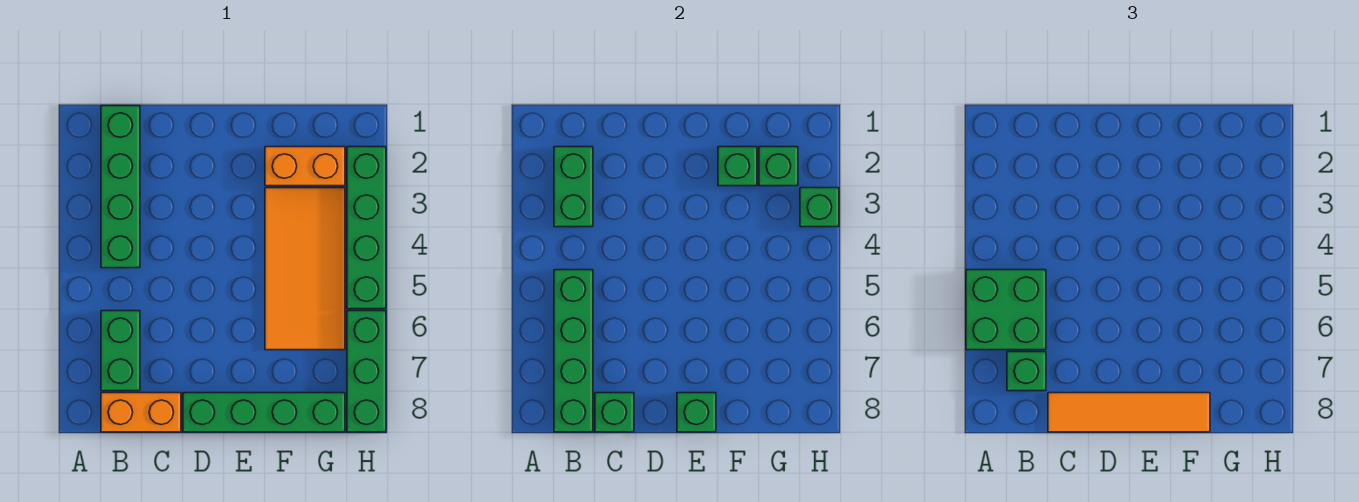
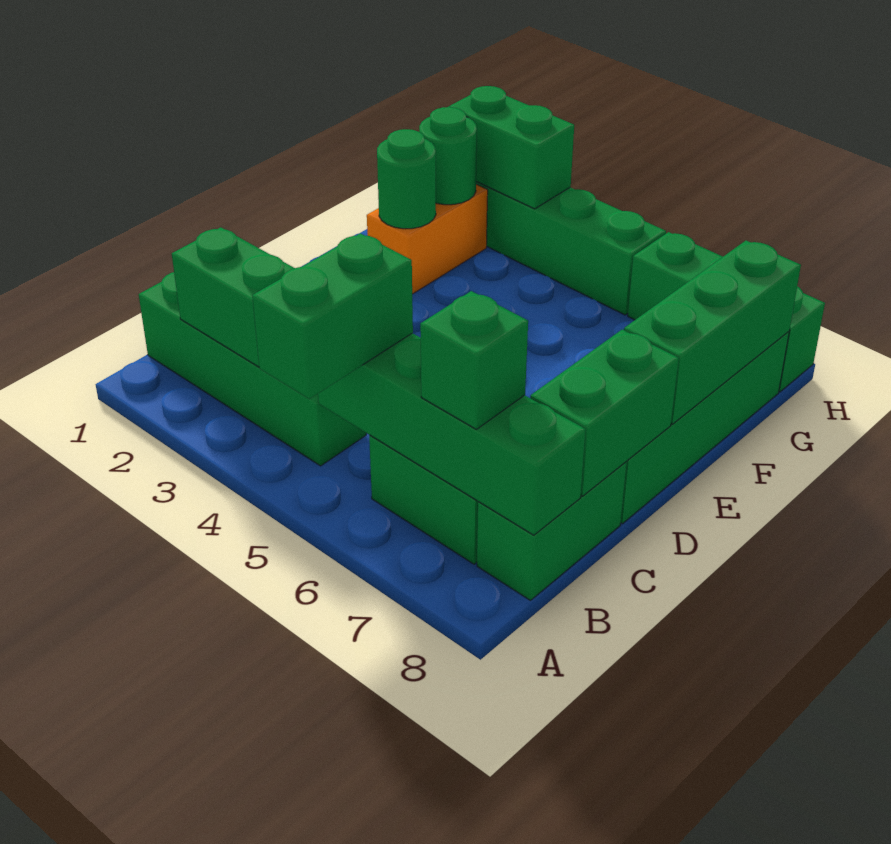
green brick A5:B6 level 3 -> green brick A5:B5 level 3
orange brick B8:C8 level 1 -> green brick B8:C8 level 1
green brick C8 level 2 -> green brick C8:D8 level 2
orange tile C8:F8 level 3 -> none
green brick E8 level 2 -> green brick E8:G8 level 2
green brick F2 level 2 -> green round brick F2 level 2
orange tile F3:G6 level 1 -> none
green brick G2 level 2 -> green round brick G2 level 2
green brick H3 level 2 -> green brick H2:H3 level 2

